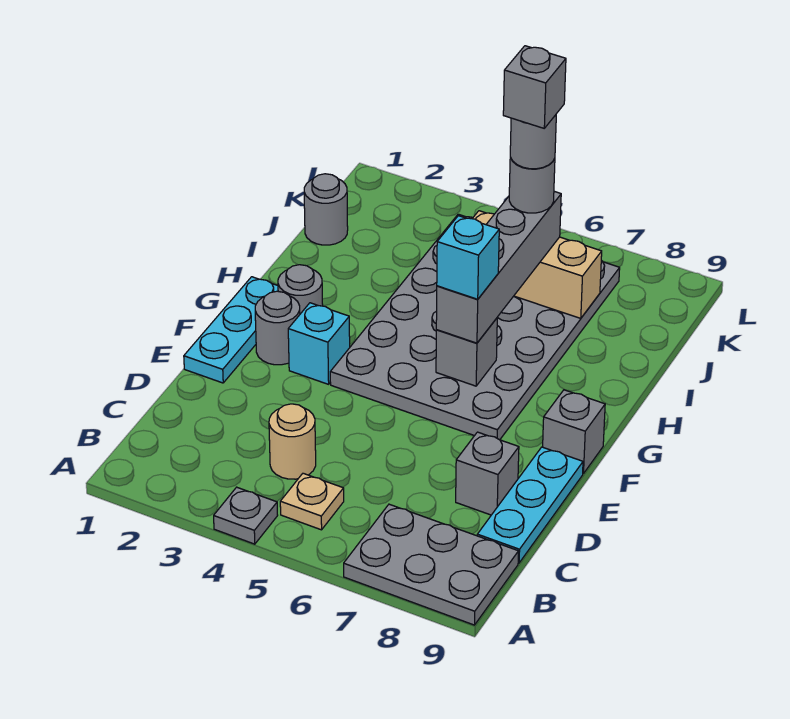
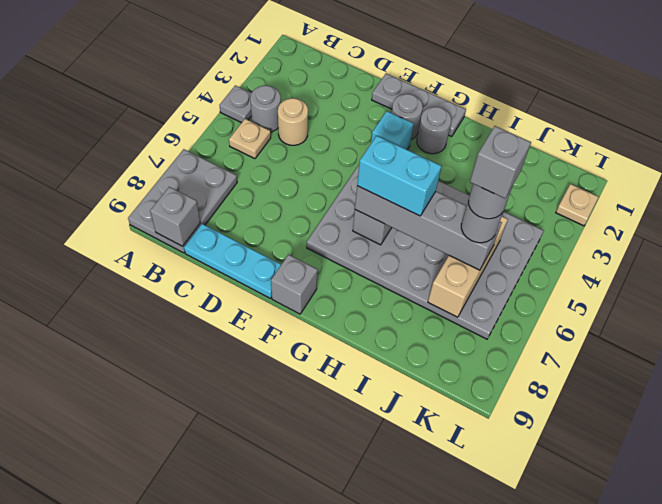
grey brick D8 level 1 -> grey brick B9 level 2
cyan plate E1:G1 level 1 -> grey plate E1:G1 level 1
cyan brick G6 level 4 -> cyan brick G6:H6 level 4
grey round brick J1 level 1 -> grey round brick B4 level 1
none -> tan plate L2 level 1

